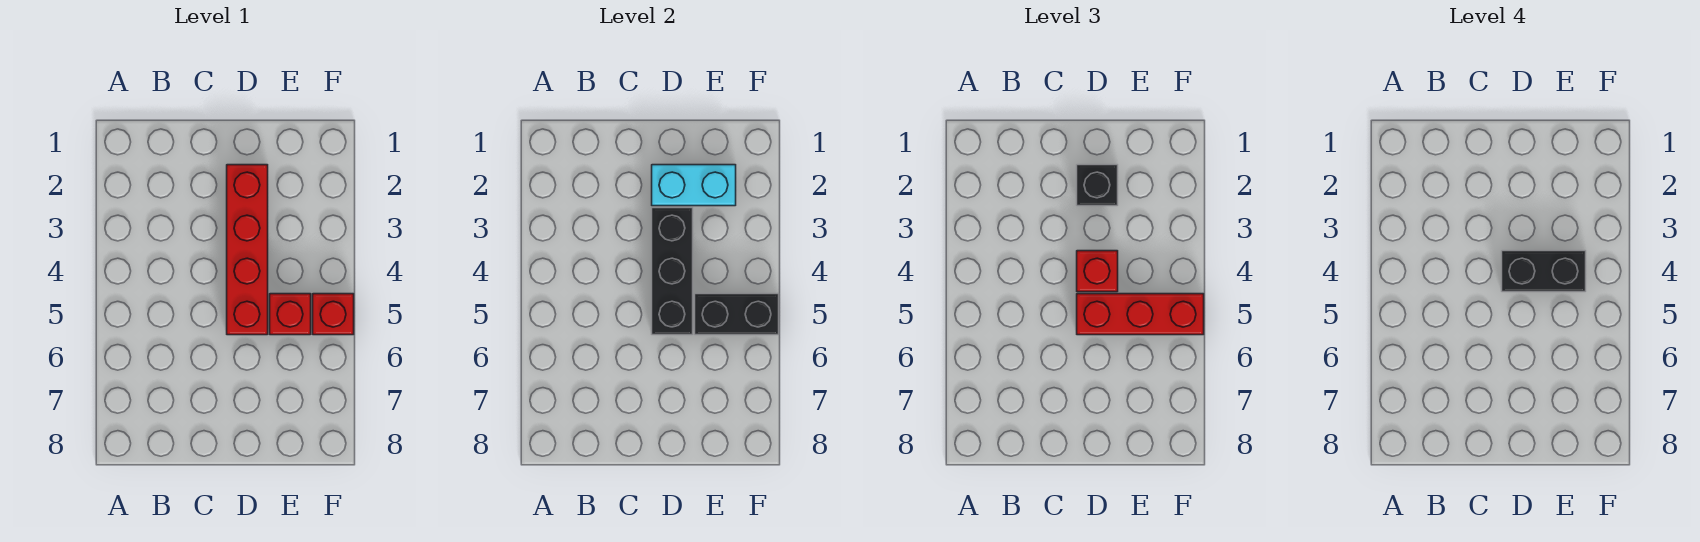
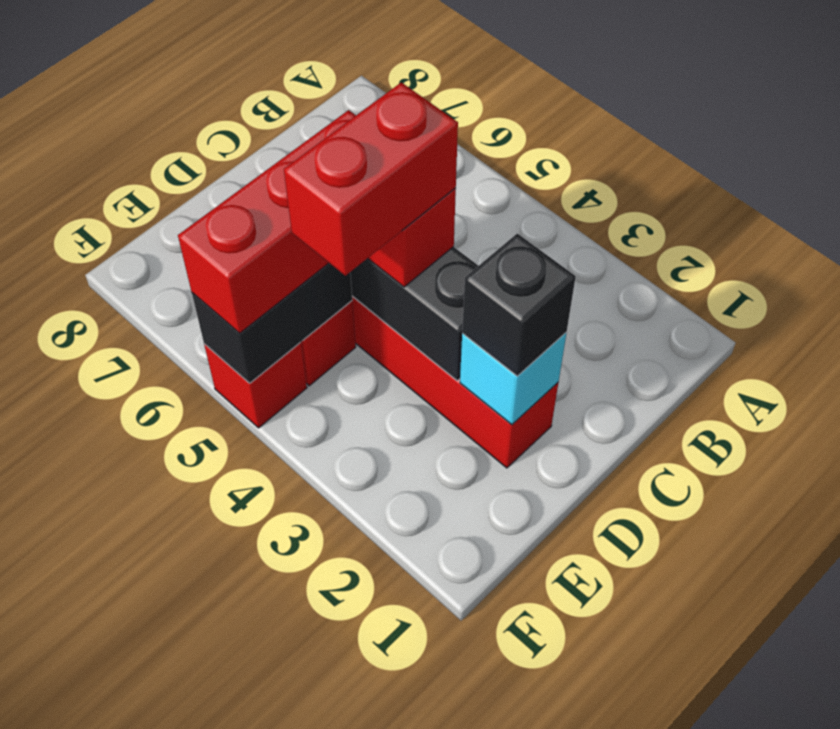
cyan brick D2:E2 level 2 -> cyan brick D2 level 2
black brick D4:E4 level 4 -> red brick D4:E4 level 4

